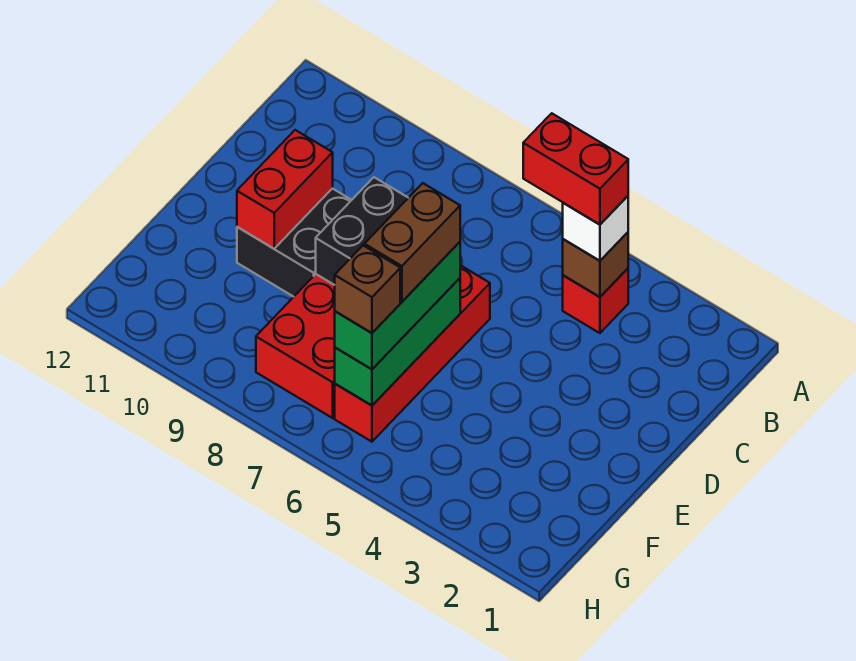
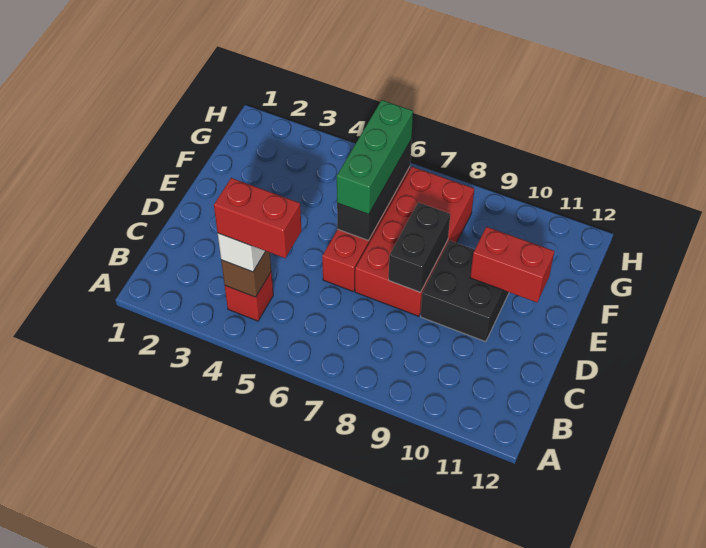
red brick D10:E10 level 2 -> red brick E10:E11 level 2
green brick E6:G6 level 2 -> black brick E6:G6 level 2
brown brick E6:F6 level 4 -> none
brown brick G6 level 4 -> none

